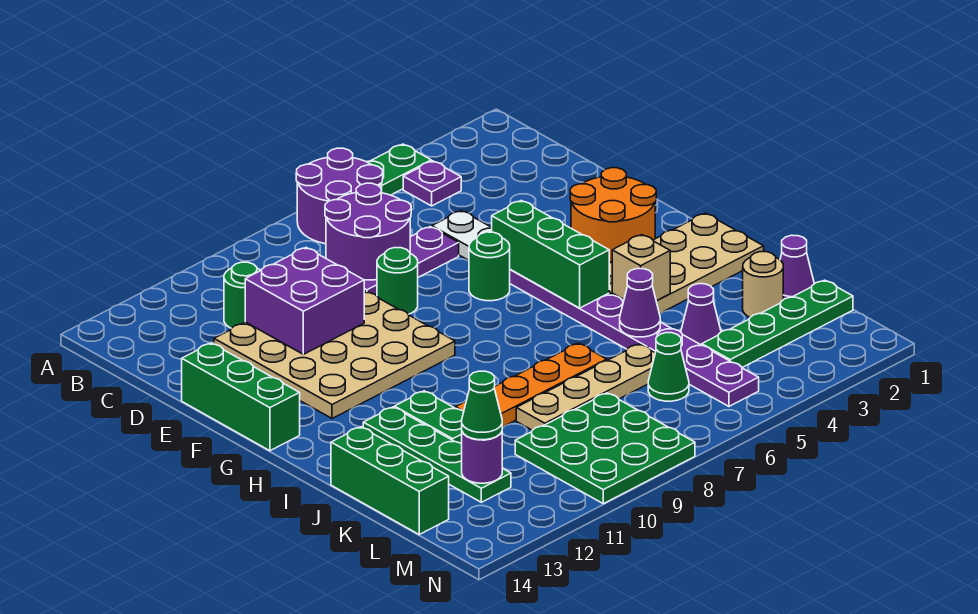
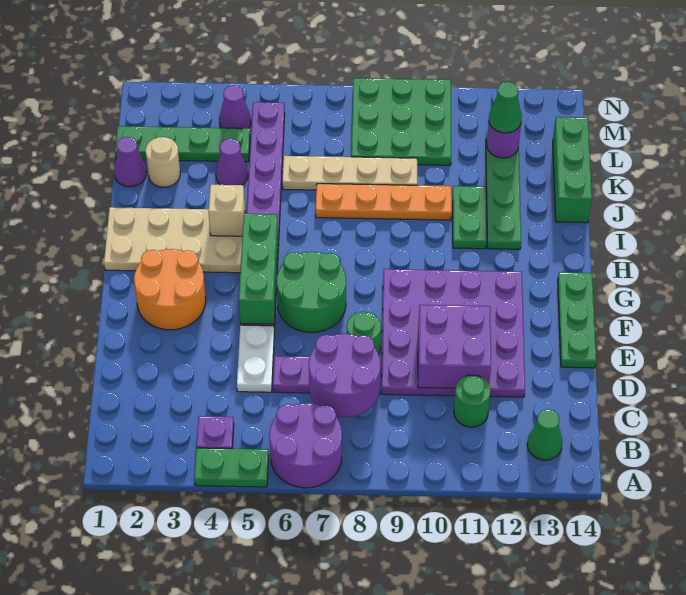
tan plate D9:G12 level 1 -> purple plate D9:G12 level 1
green brick E14:G14 level 1 -> green plate E14:G14 level 1
green round brick F6 level 1 -> green round brick F6:G7 level 1
purple cone J5 level 2 -> purple cone M4 level 1
green cone L6 level 1 -> green cone B13 level 1

